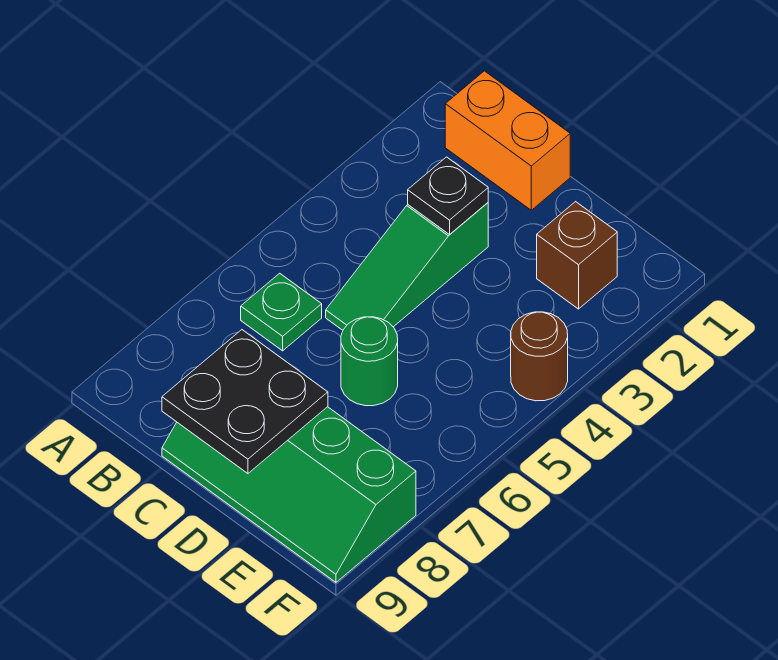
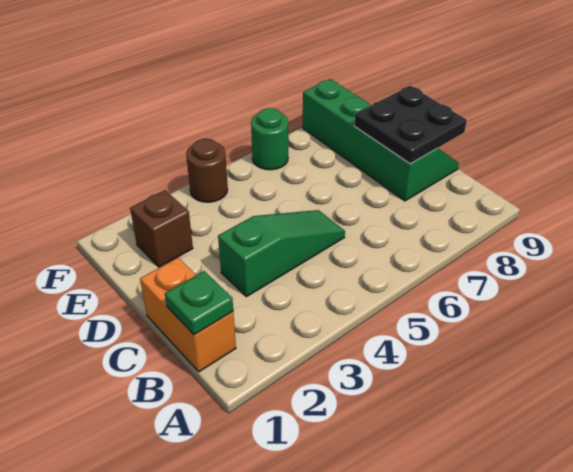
green plate B6 level 1 -> green plate B1 level 2
black plate C3 level 2 -> none
green round brick D6 level 1 -> green round brick F6 level 1

